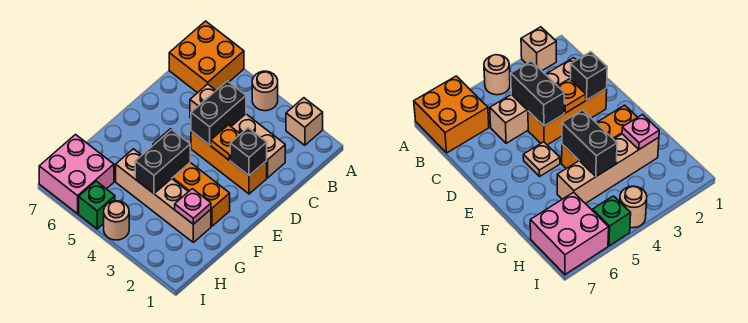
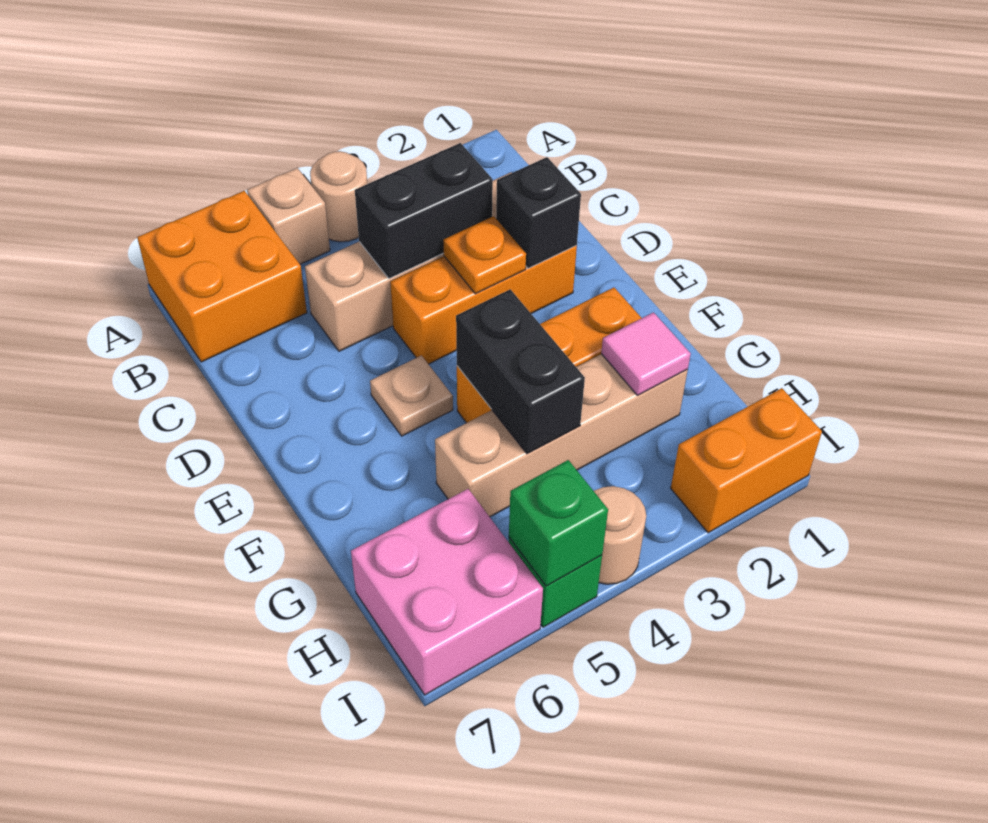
tan brick A2 level 1 -> tan brick A5 level 1
black brick C4:D4 level 2 -> black brick C3:C4 level 2
pink plate G2 level 2 -> pink tile G2 level 2
none -> orange brick I1:I2 level 1
none -> green brick I5 level 2

